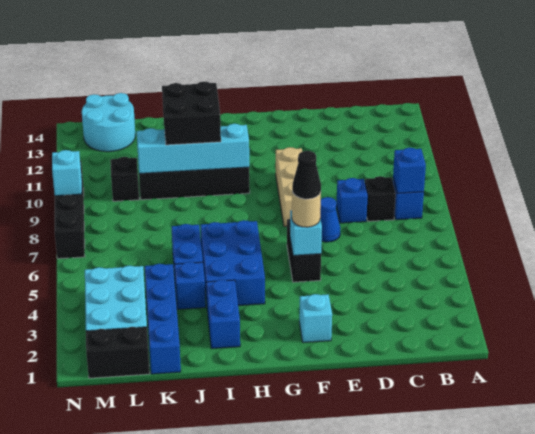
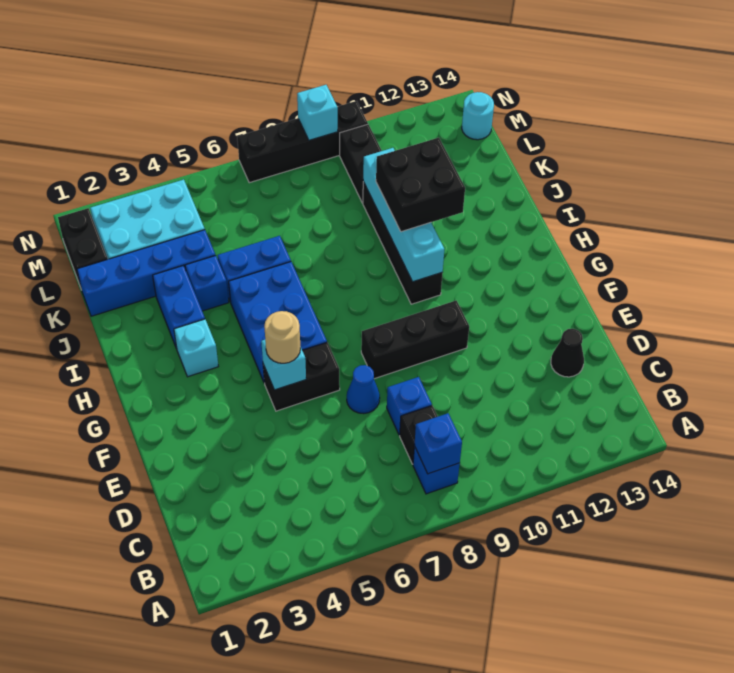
cyan brick F2 level 1 -> cyan brick H3 level 1
black cone F5 level 4 -> black cone D13 level 1
tan brick F8:F10 level 1 -> black brick F8:F10 level 1
blue brick H4:I6 level 1 -> blue brick G5:I6 level 1
blue brick I2:I3 level 1 -> blue brick I3:J3 level 1
black brick L10 level 1 -> black brick L10:M10 level 1
cyan round brick L13:M14 level 1 -> cyan round brick M14 level 1

